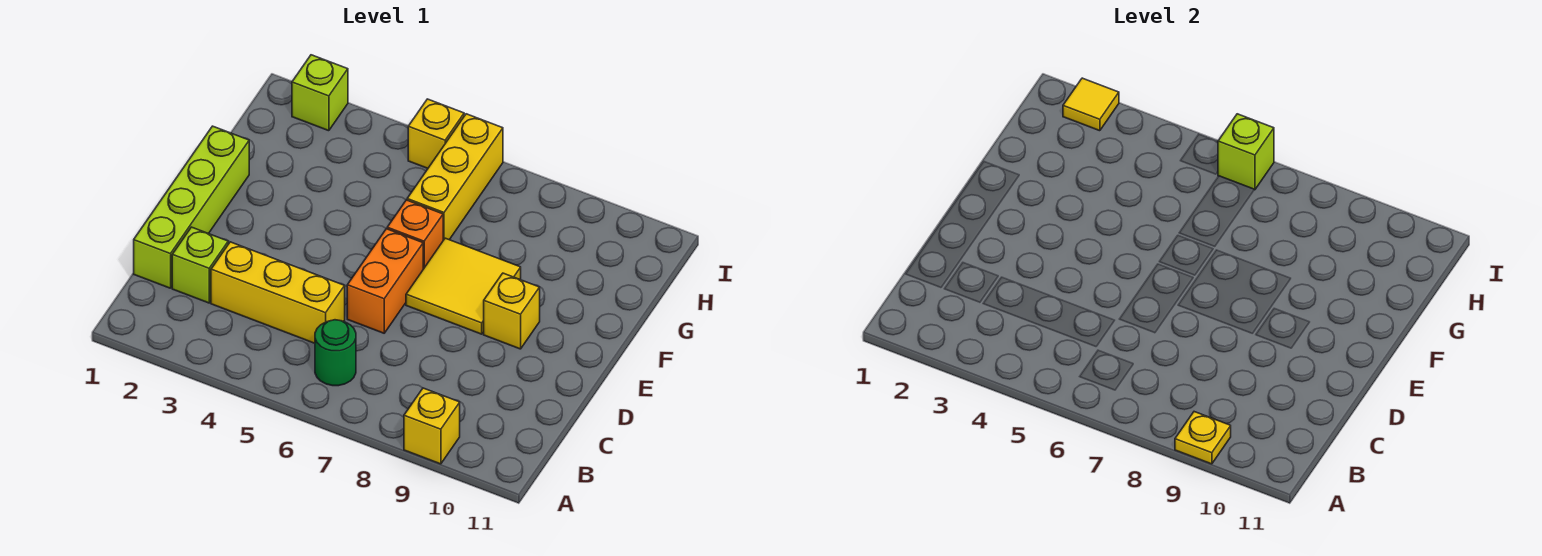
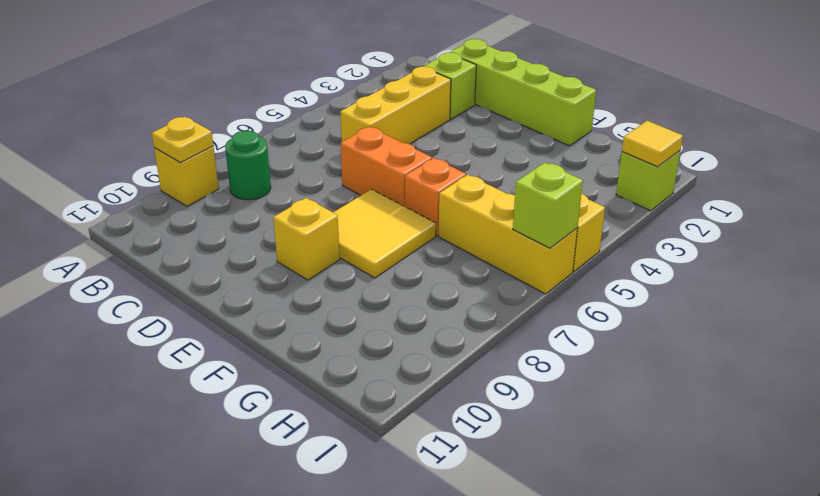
green round brick B6 level 1 -> green round brick B8 level 1

